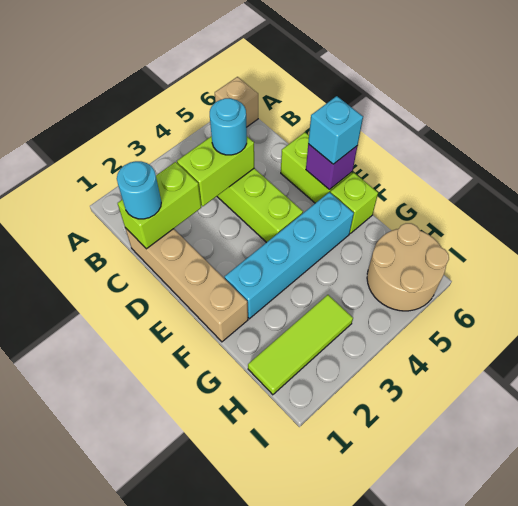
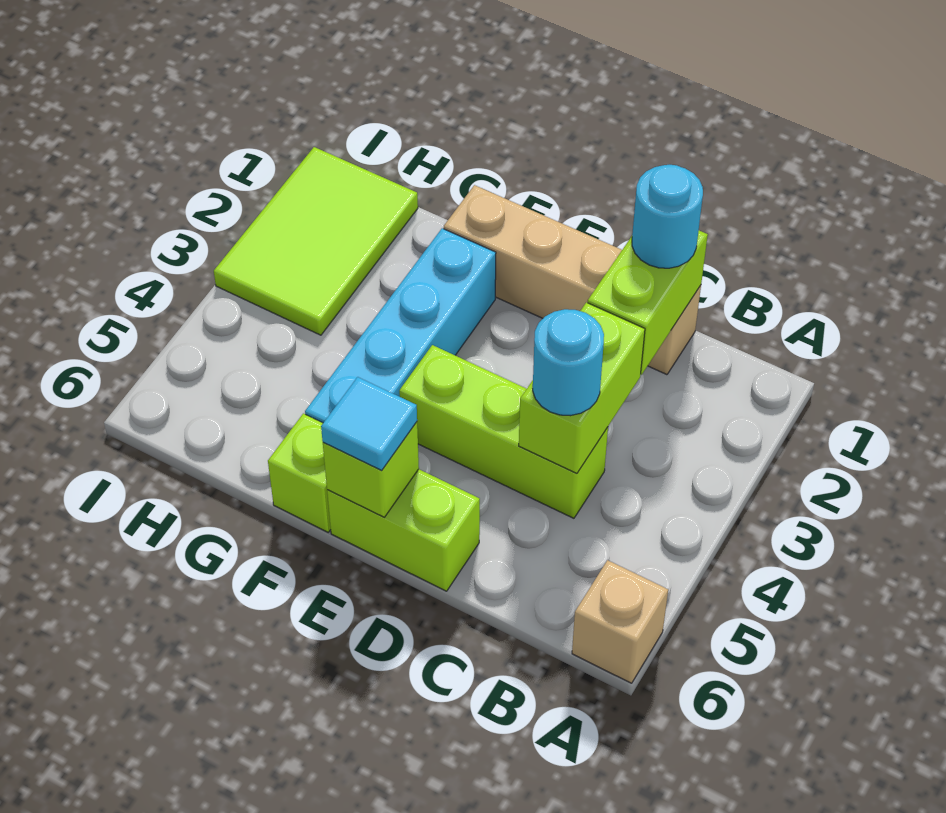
purple brick E6 level 2 -> lime brick E6 level 2
cyan brick E6 level 3 -> cyan tile E6 level 3
lime tile H1:H3 level 1 -> lime tile H1:I3 level 1
tan round brick H5:I6 level 1 -> none

